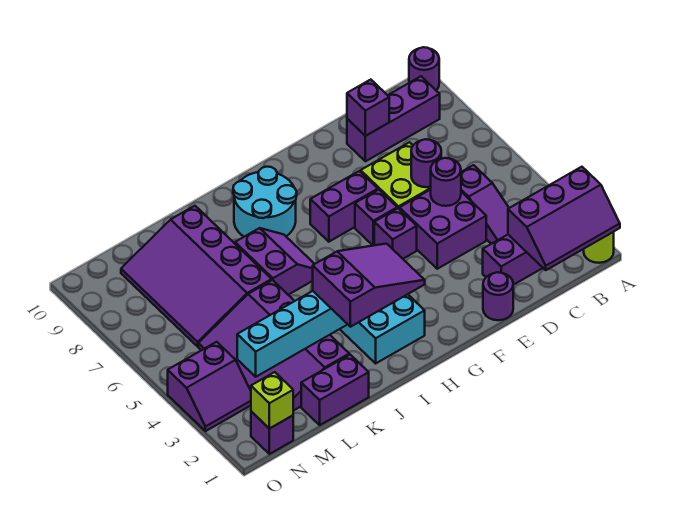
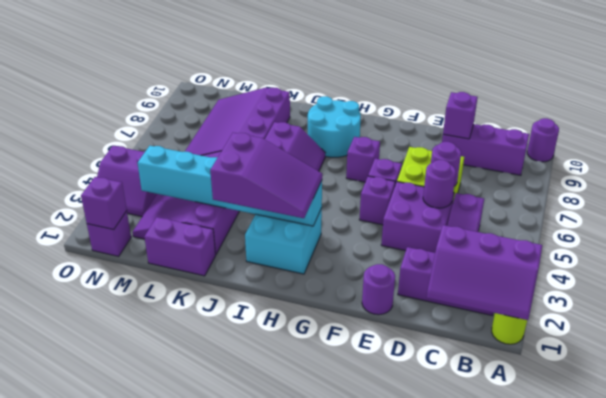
purple brick F7:G7 level 1 -> purple brick G7 level 1
lime brick N1 level 2 -> purple brick N1 level 2

